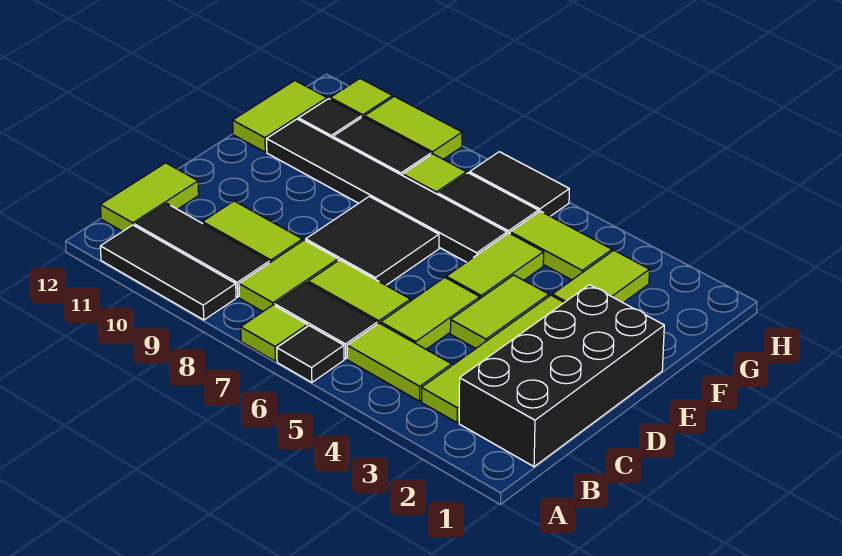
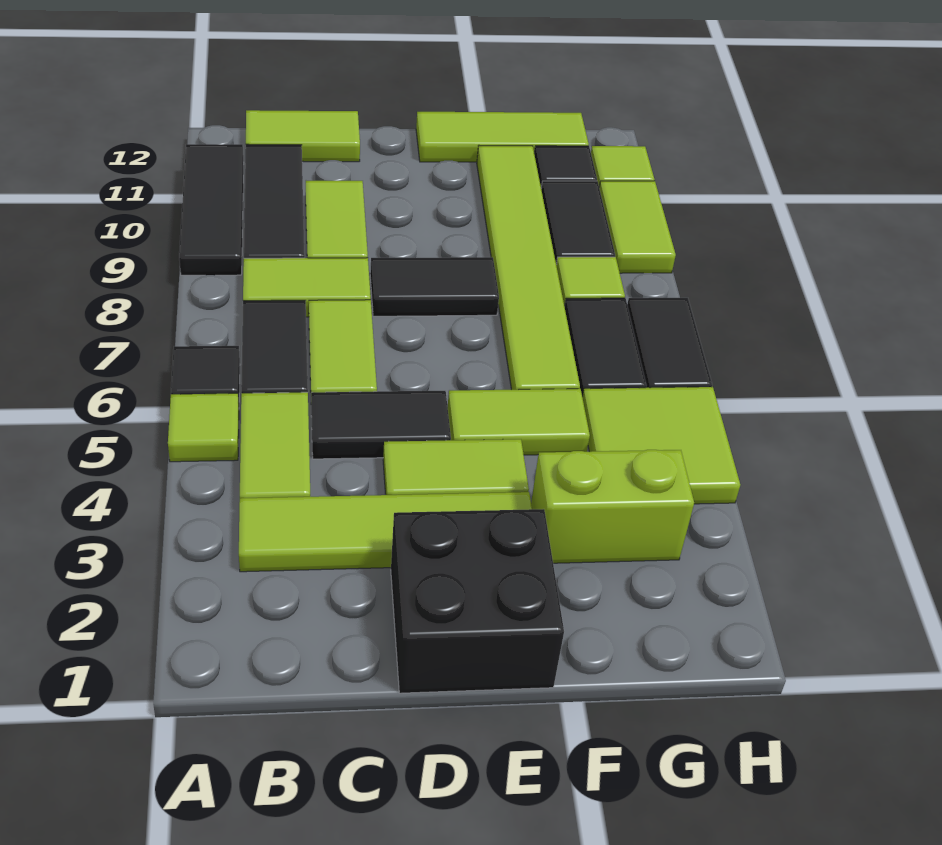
lime tile A7 level 1 -> lime tile A5 level 1
black brick B1:E2 level 1 -> black brick D1:E2 level 1
lime tile C5:D5 level 1 -> black tile C5:D5 level 1
black tile D7:E8 level 1 -> black tile D8:E8 level 1
lime tile F3:G3 level 1 -> lime brick F3:G3 level 1
black tile F6:F11 level 1 -> lime tile F6:F11 level 1
lime tile F12:G12 level 1 -> lime tile E12:G12 level 1
lime tile G4:G5 level 1 -> lime tile G4:H5 level 1

